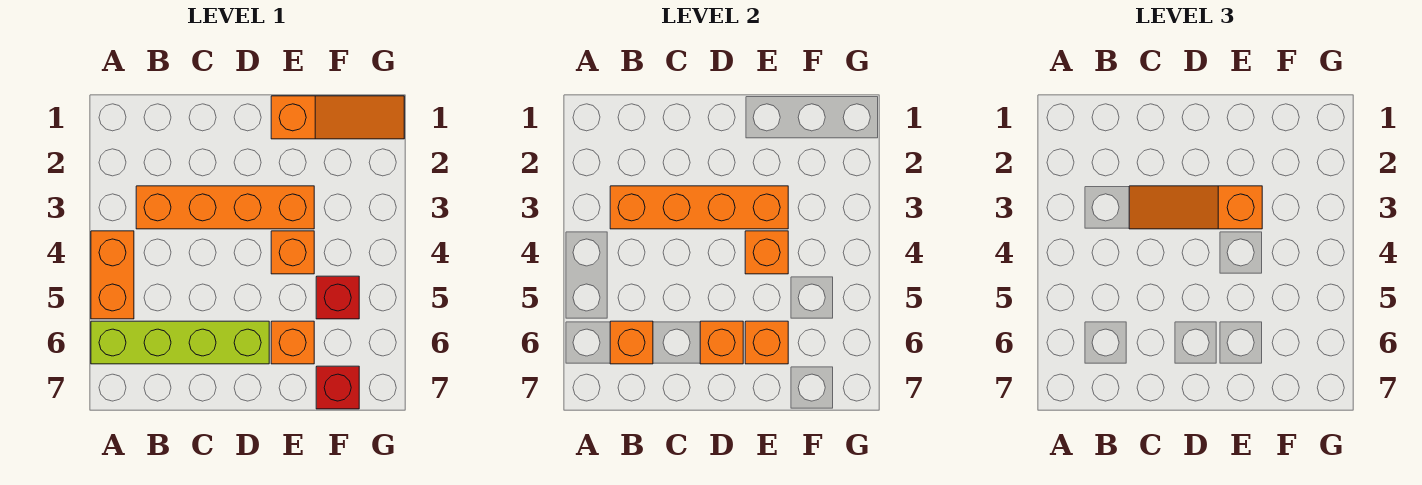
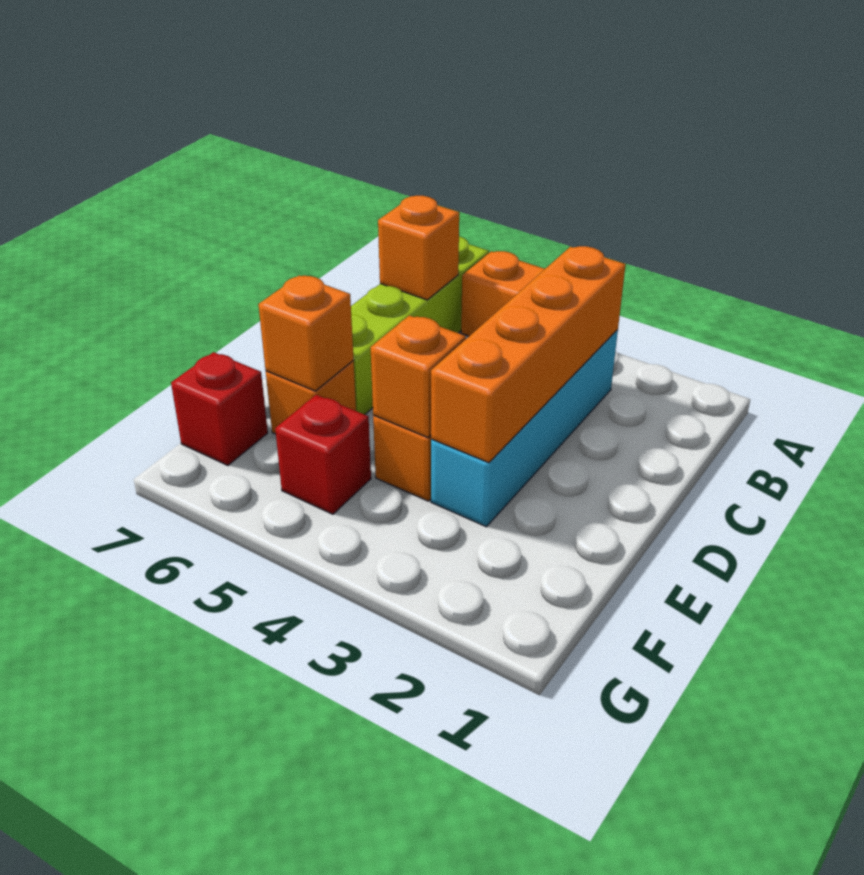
orange brick B3:E3 level 1 -> cyan brick B3:E3 level 1
orange slope C3:E3 level 3 top E -> none
orange brick D6 level 2 -> none
orange slope E1:G1 level 1 top E -> none

